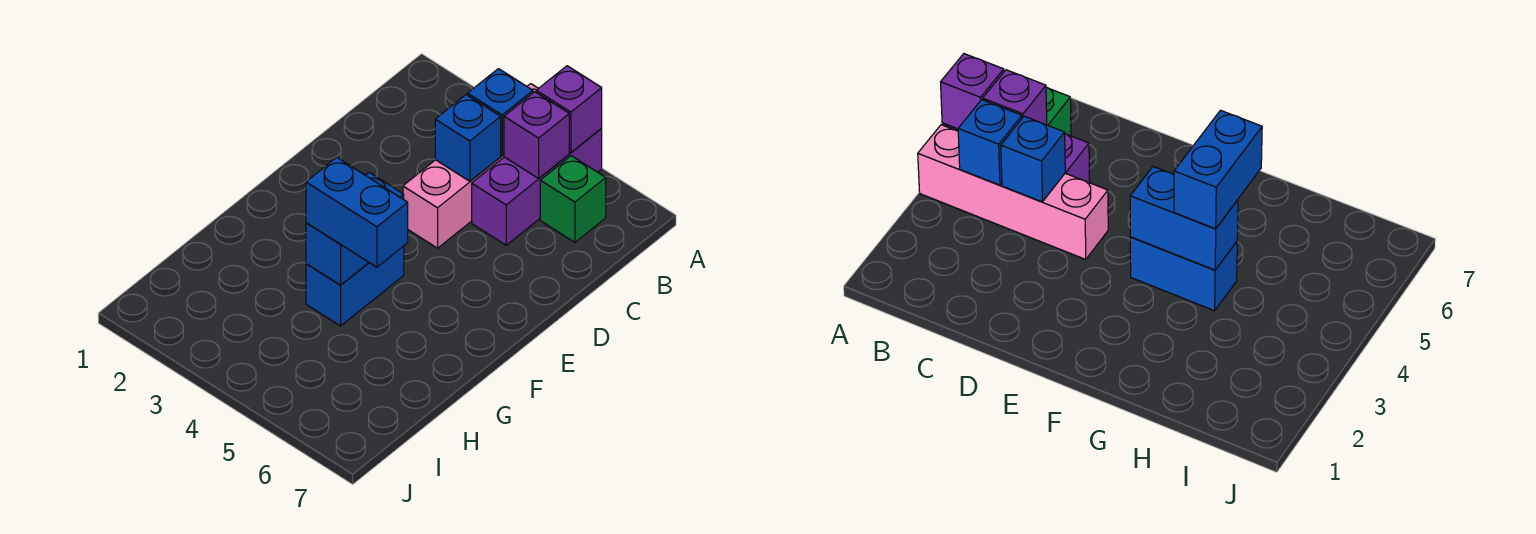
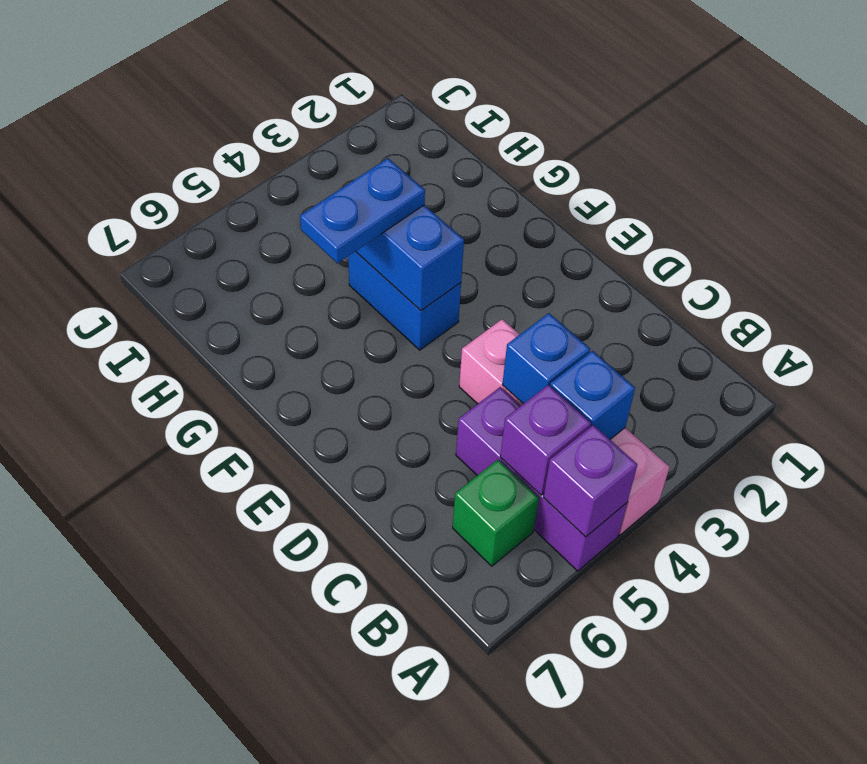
blue brick G4:G5 level 3 -> blue plate G4:G5 level 3

